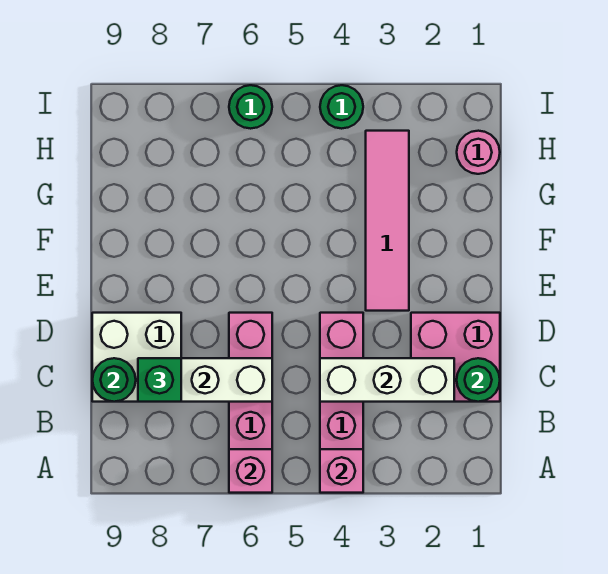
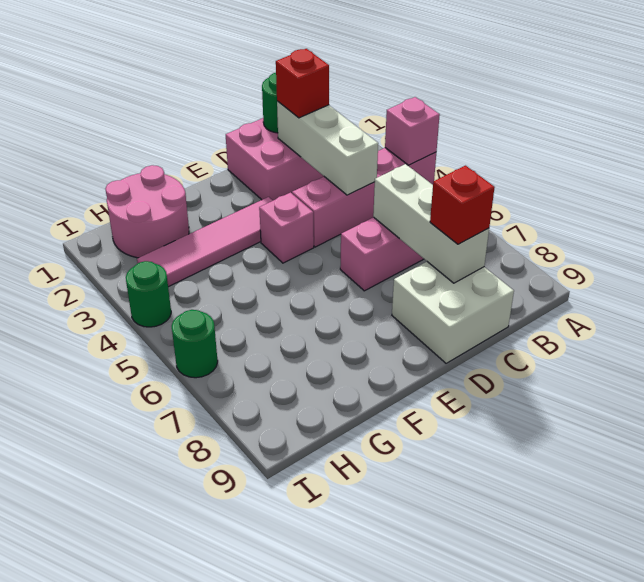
pink brick A6 level 2 -> pink brick E4 level 1
none -> red brick C2 level 3
green brick C8 level 3 -> red brick C8 level 3
green round brick C9 level 2 -> none
pink round brick H1 level 1 -> pink round brick G1:H2 level 1

